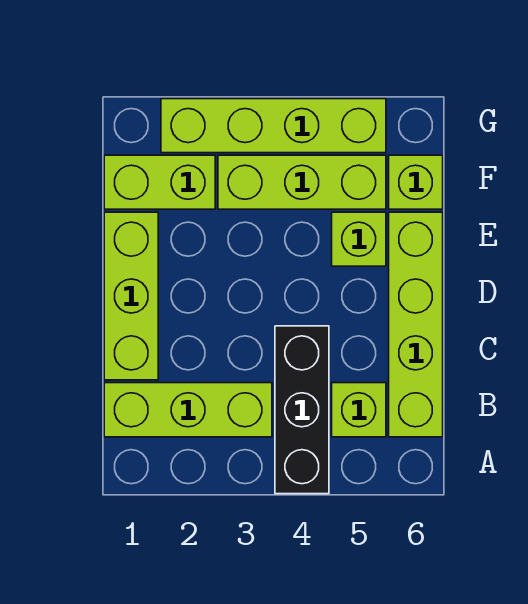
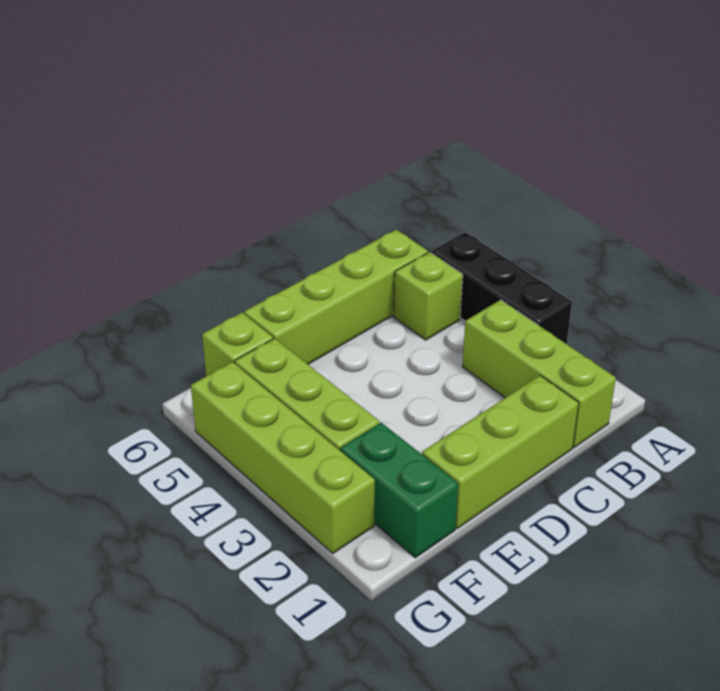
black brick A4:C4 level 1 -> black brick A3:A5 level 1
lime brick E5 level 1 -> none
lime brick F1:F2 level 1 -> green brick F1:F2 level 1

